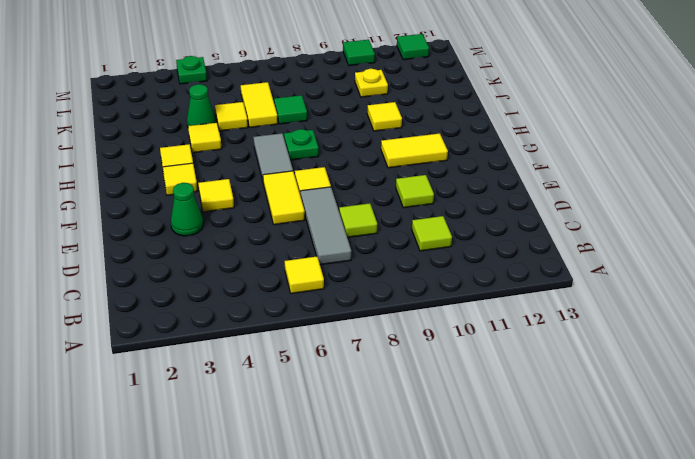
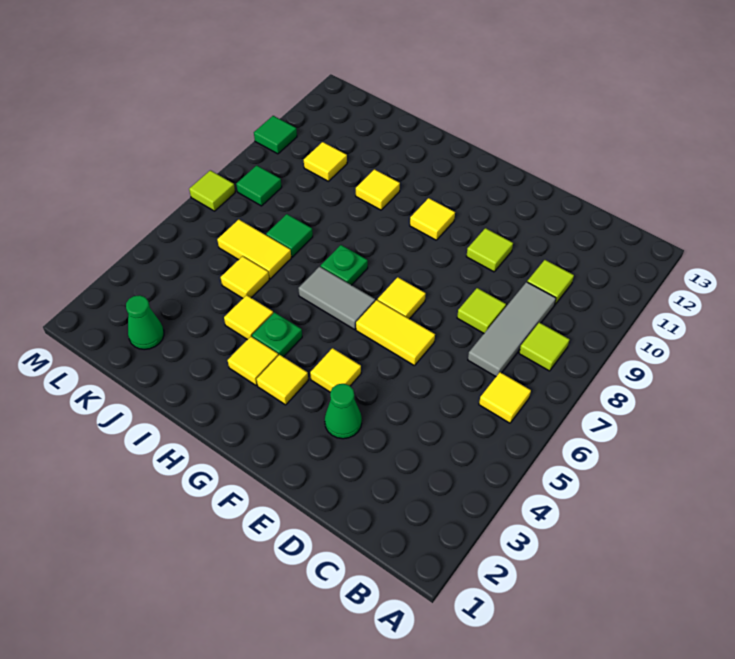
none -> lime tile B8 level 1
grey tile C7:E7 level 1 -> grey tile C7:C9 level 1
yellow tile G10:G11 level 1 -> yellow tile G10 level 1
green cone J4 level 1 -> green cone K2 level 1
yellow plate K10 level 1 -> yellow tile K10 level 1
green plate M4 level 1 -> green plate H4 level 1
none -> lime tile M7 level 1
green tile M12 level 1 -> green tile L8 level 1

